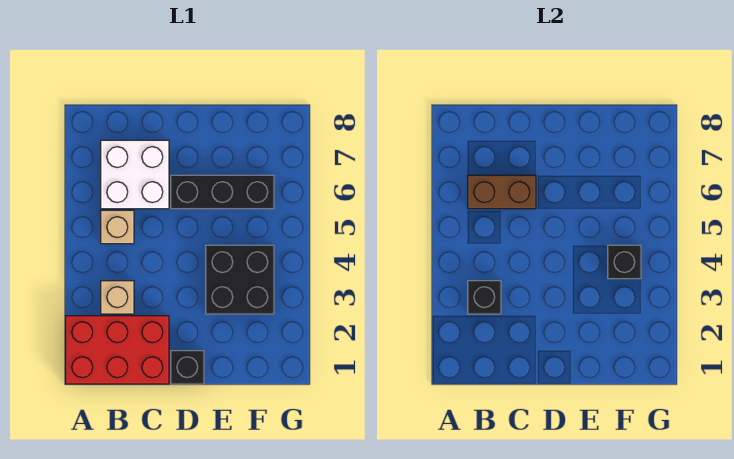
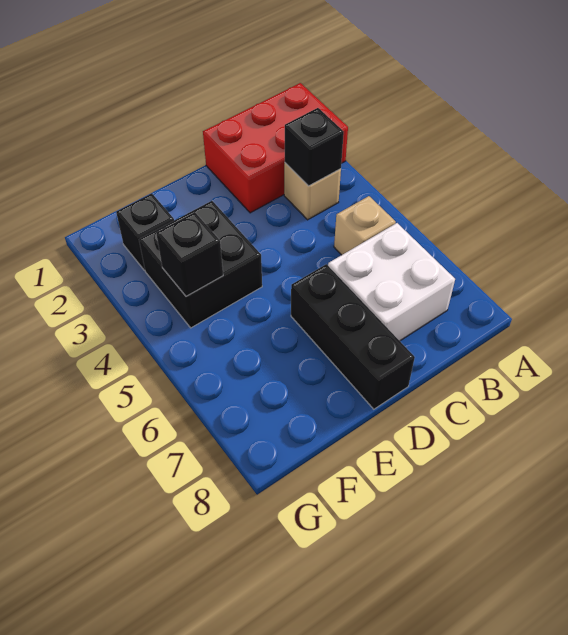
brown brick B6:C6 level 2 -> none
black brick D1 level 1 -> black brick F2 level 1
black brick D6:F6 level 1 -> black brick D6:D8 level 1

